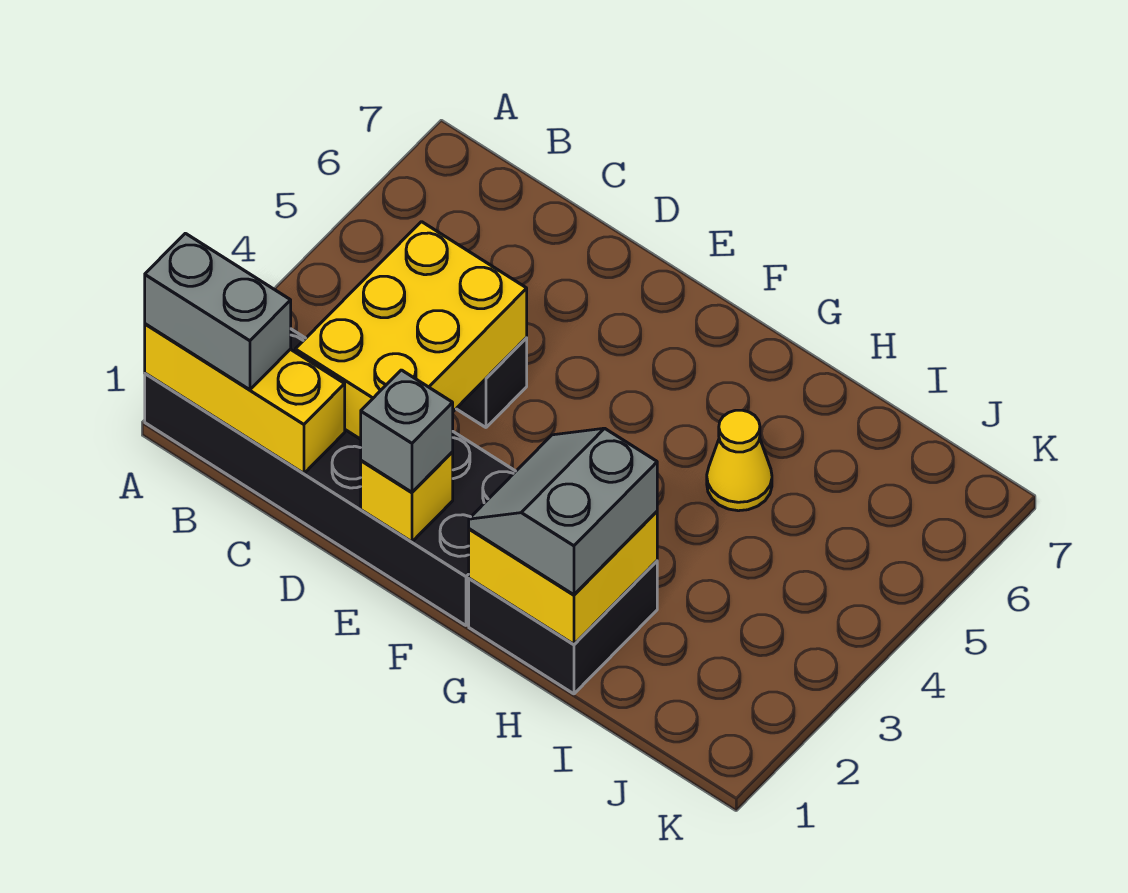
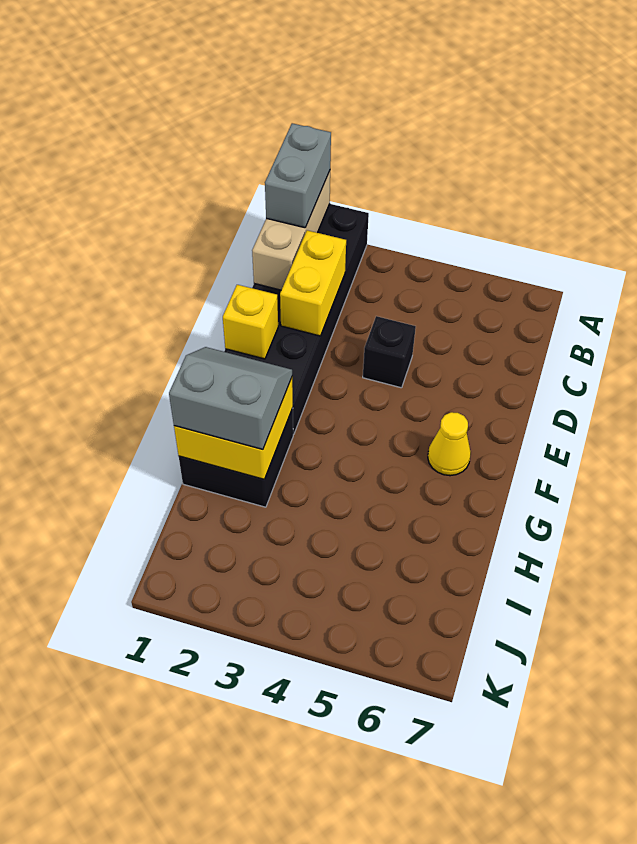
yellow brick A1:C1 level 2 -> tan brick A1:C1 level 2
yellow brick C2:D4 level 2 -> yellow brick C2:D2 level 2
grey brick E1 level 3 -> none
yellow cone H5 level 1 -> yellow cone F6 level 1

